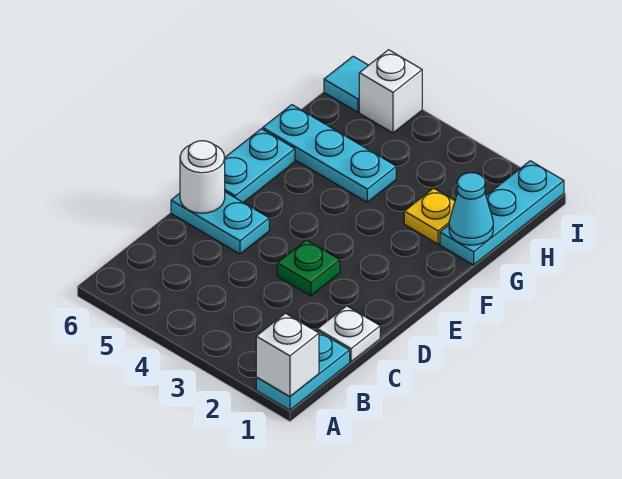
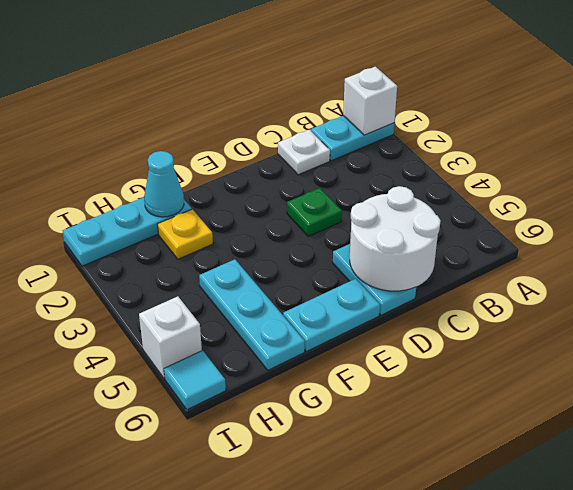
white round brick D6 level 2 -> white round brick C5:D6 level 2

